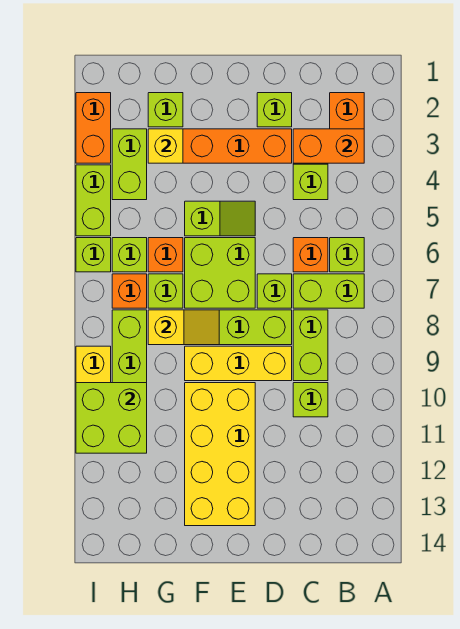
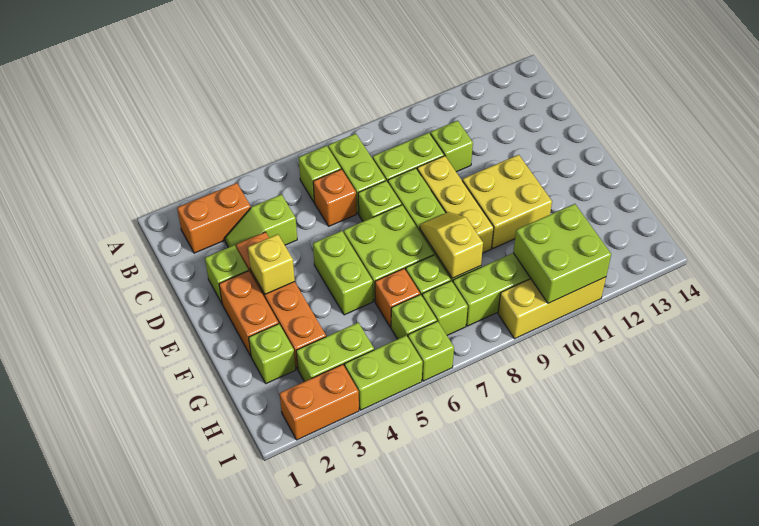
orange brick B3:C3 level 2 -> orange brick E2:F2 level 1
lime slope E5:F5 level 1 top F -> lime brick E5:F5 level 1
yellow brick E10:F13 level 1 -> yellow brick E10:F11 level 1
yellow brick G3 level 2 -> yellow brick E3 level 2
orange brick H7 level 1 -> lime brick H7 level 1

